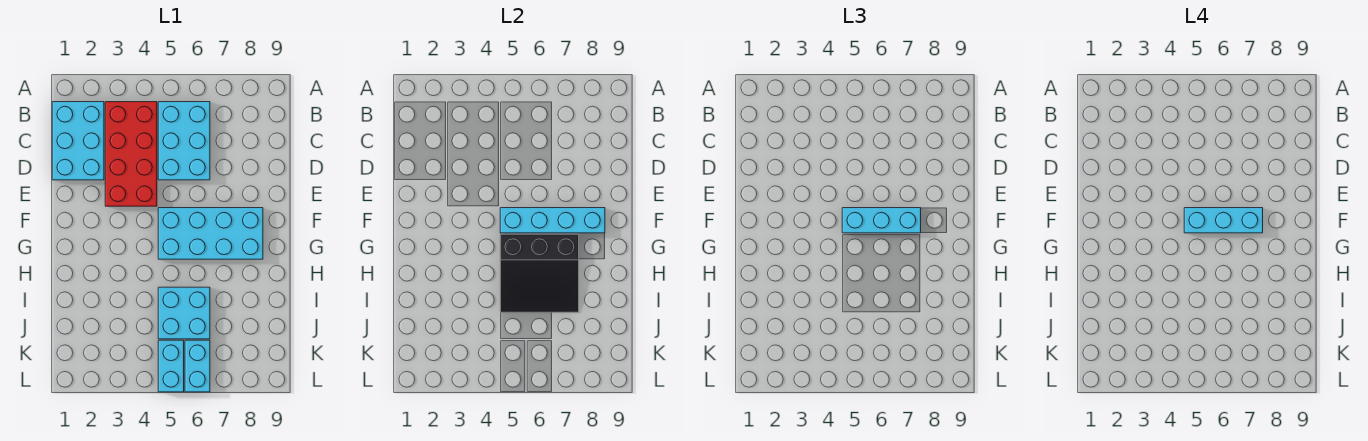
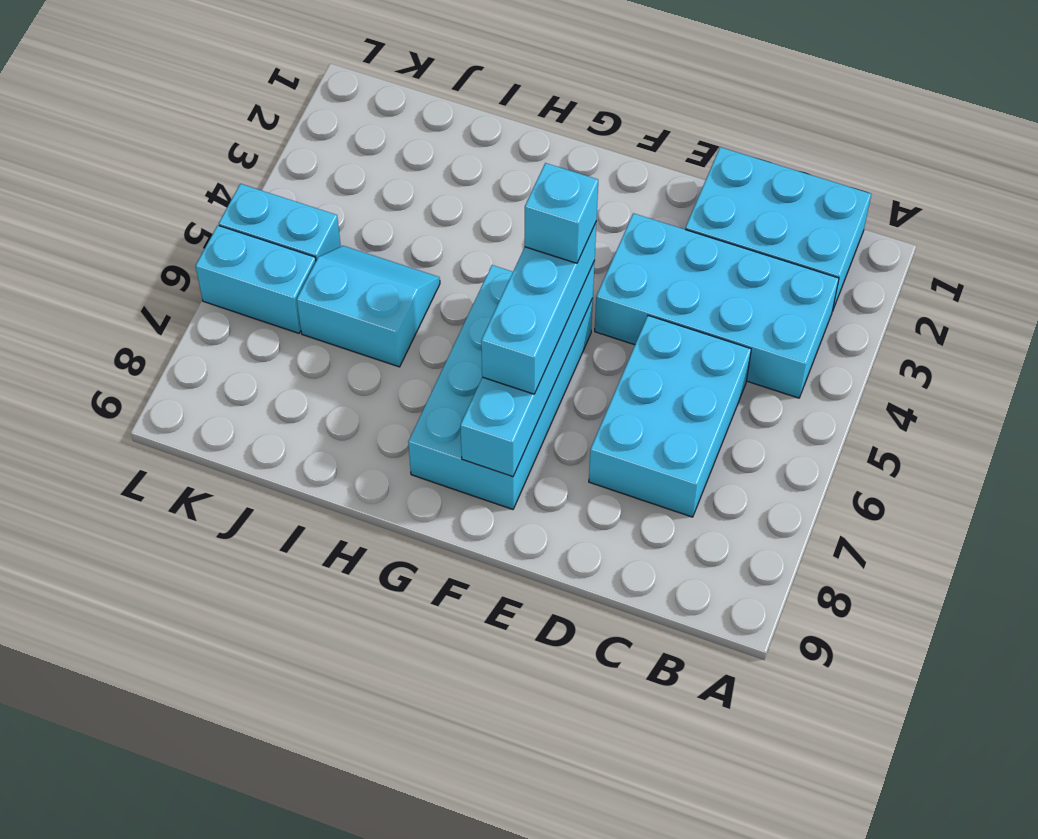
red brick B3:E4 level 1 -> cyan brick B3:E4 level 1
cyan brick B5:D6 level 1 -> cyan brick C5:D7 level 1
cyan brick F5:F7 level 4 -> cyan brick F5 level 4
black slope G5:I7 level 2 top G -> none
cyan brick I5:J6 level 1 -> cyan slope I5:J6 level 1 top 6

